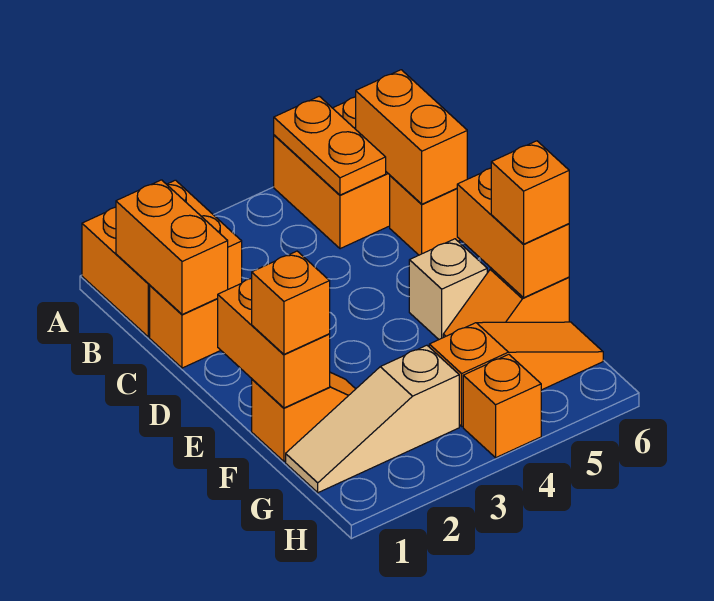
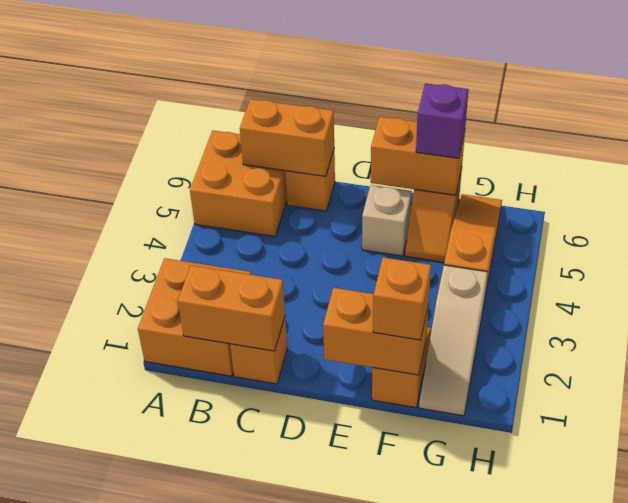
orange plate A5:B5 level 2 -> none
orange brick F6 level 3 -> purple brick F6 level 3
orange brick H4 level 1 -> none

